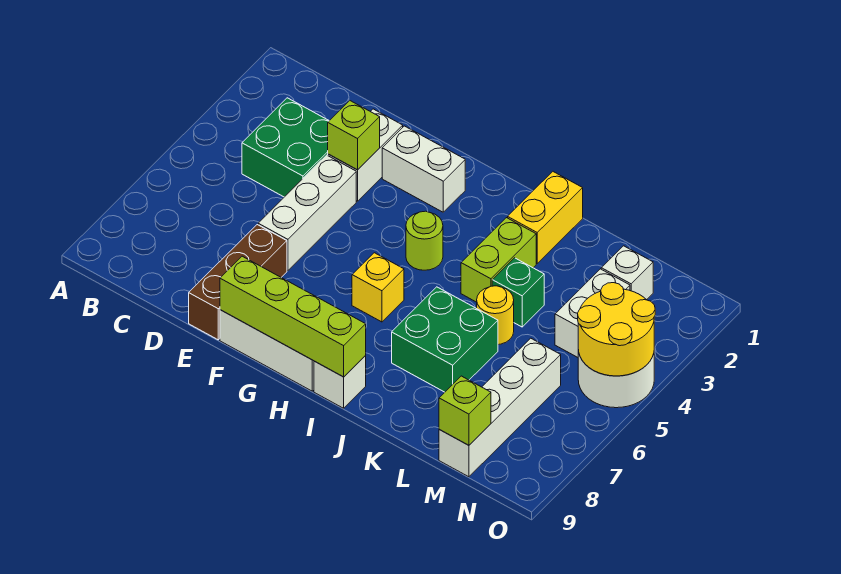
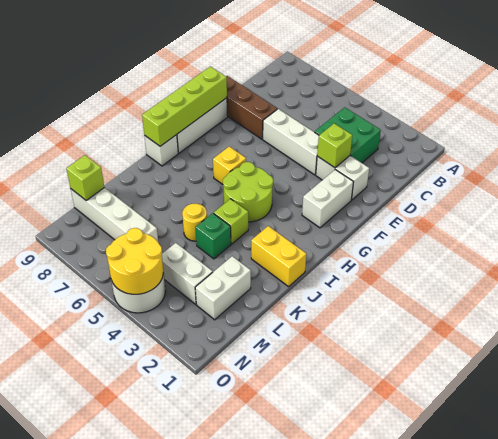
lime round brick H4 level 1 -> lime round brick H4:I5 level 1
lime brick J3:J4 level 1 -> lime brick J4 level 1
green brick J6:K7 level 1 -> none
white brick M2 level 1 -> white brick L2:M2 level 1

